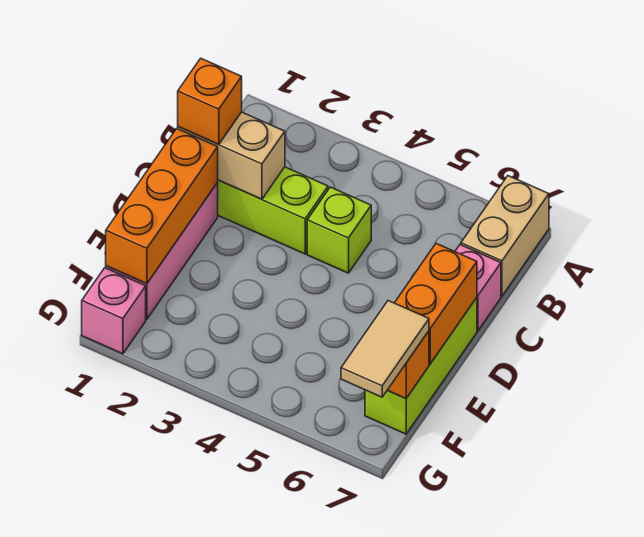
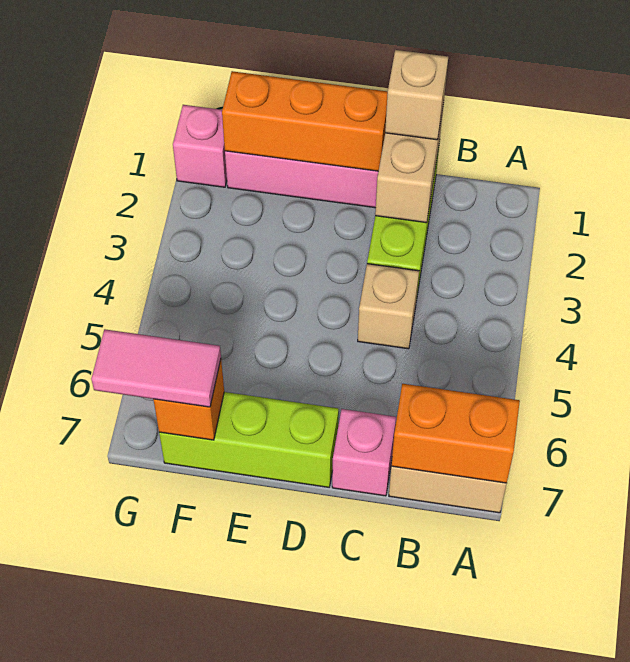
orange brick C1 level 3 -> tan brick C1 level 3
lime brick C4 level 1 -> tan brick C4 level 1
orange brick D7:E7 level 2 -> orange brick A7:B7 level 2
tan tile F7:G7 level 3 -> pink tile F7:G7 level 3

